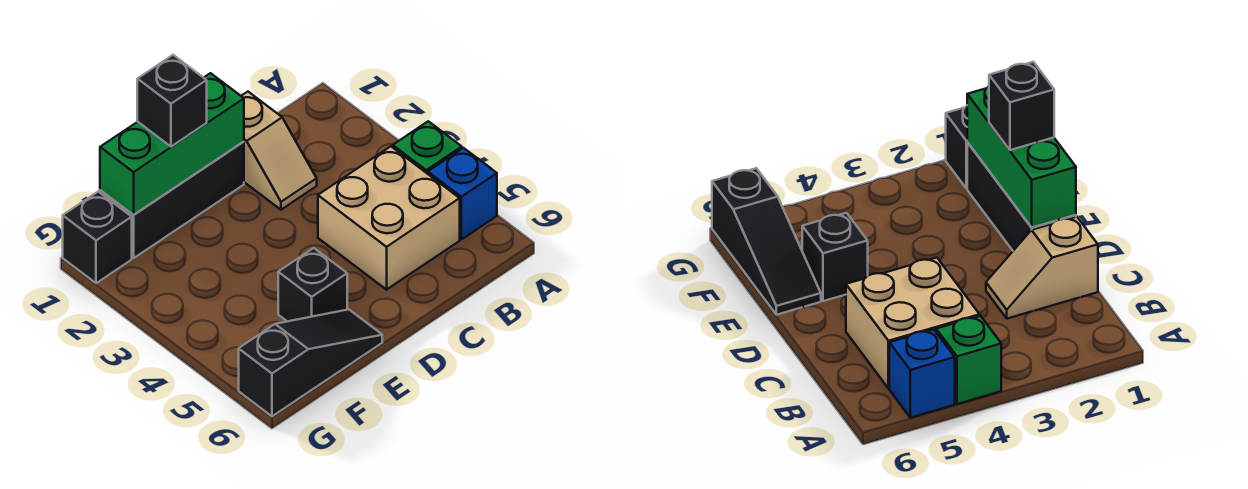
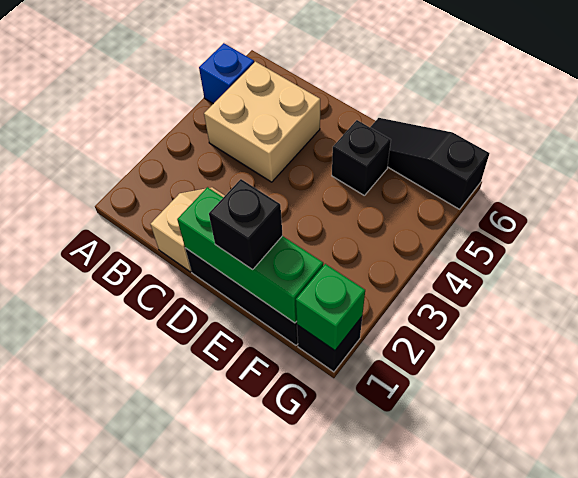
green brick A4 level 1 -> green brick G1 level 2

